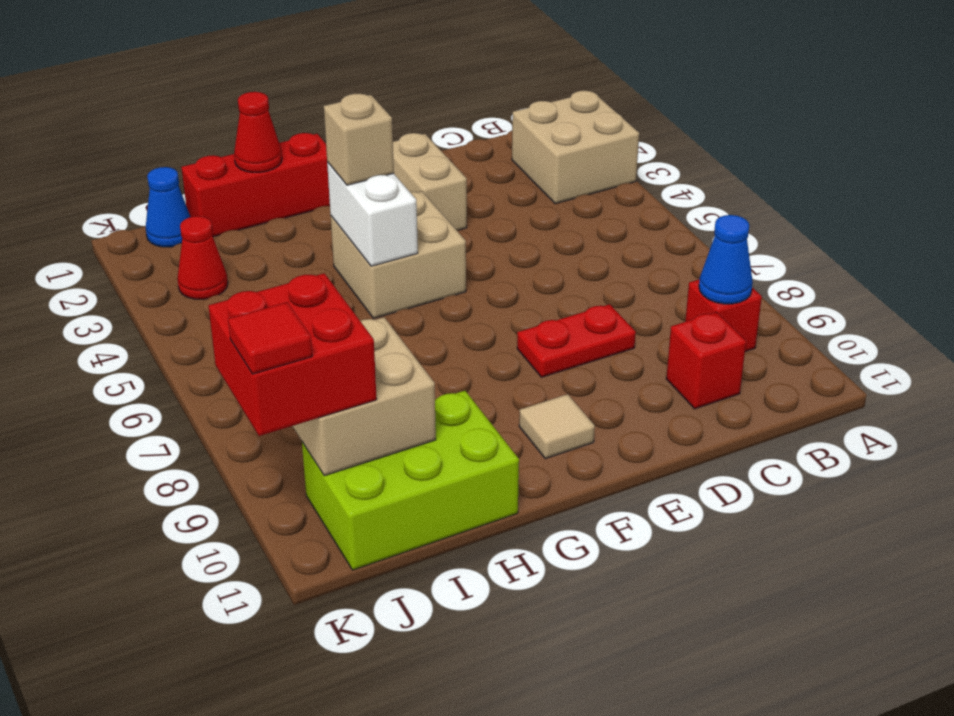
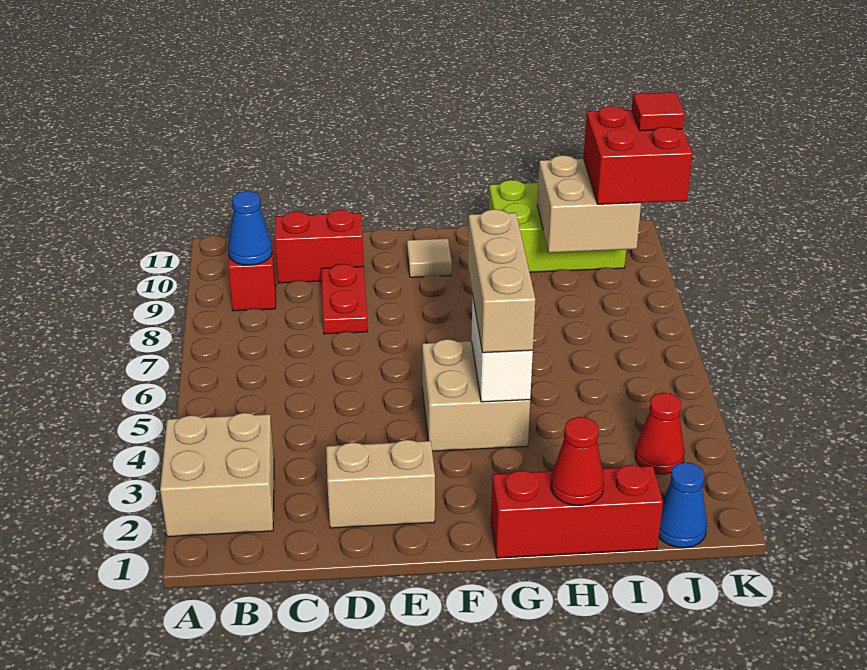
red brick C10 level 1 -> red brick C10:D10 level 1
red plate D8:E8 level 1 -> red plate D8:D9 level 1
tan brick E2:E3 level 1 -> tan brick D2:E2 level 1
tan brick G4 level 3 -> tan brick G4:G6 level 3

